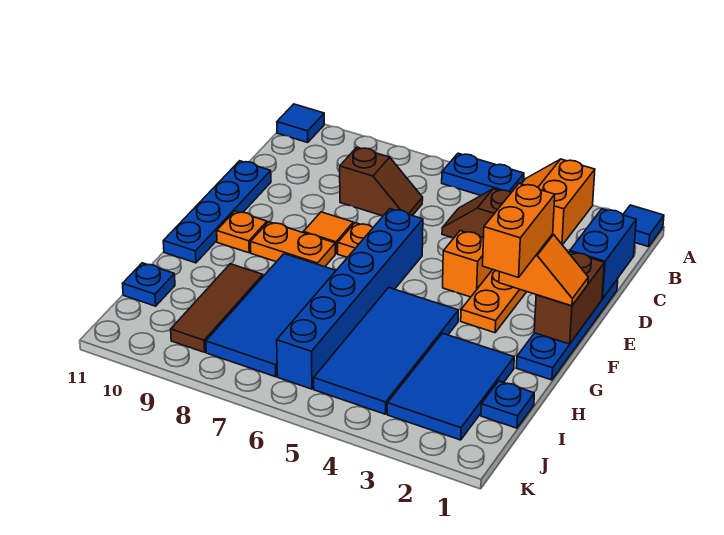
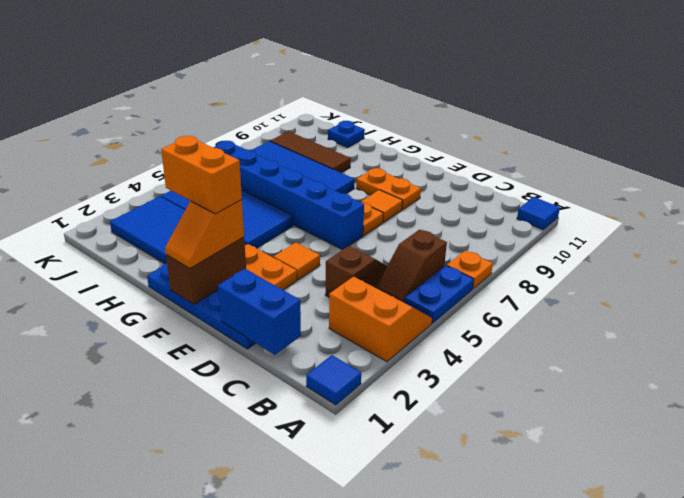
brown slope C7:C8 level 1 top 8 -> brown slope B5:B6 level 1 top 6
blue plate D11:G11 level 1 -> none
brown brick E1:F1 level 2 -> brown brick F1:F2 level 2
orange brick E4 level 1 -> orange tile E4 level 1
orange plate F8:F9 level 1 -> orange plate E9:F9 level 1
orange plate F10 level 1 -> orange plate A7 level 1
blue plate I1 level 1 -> none

